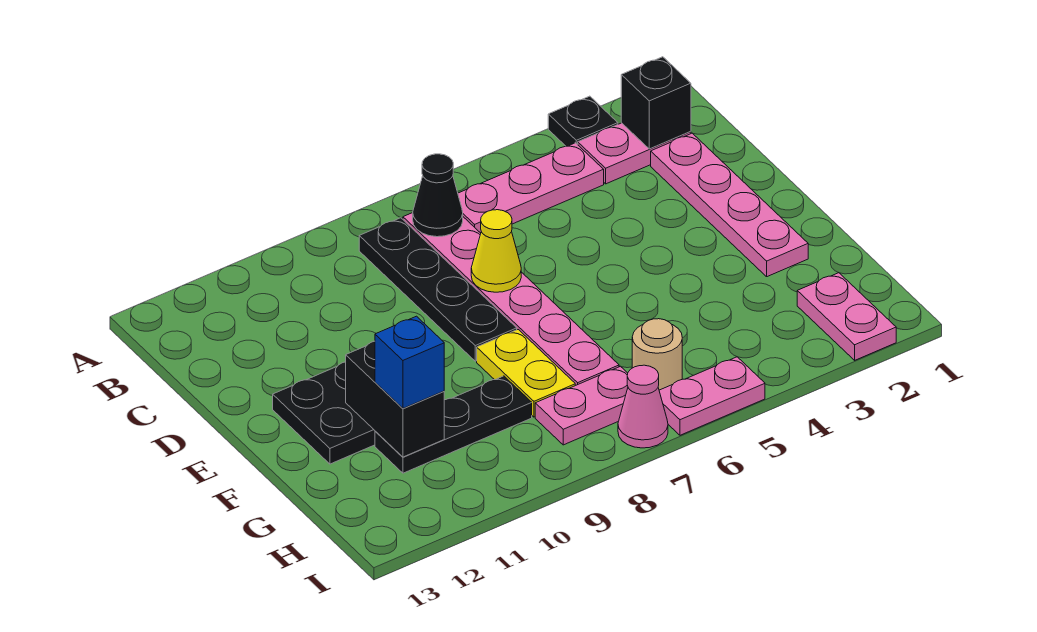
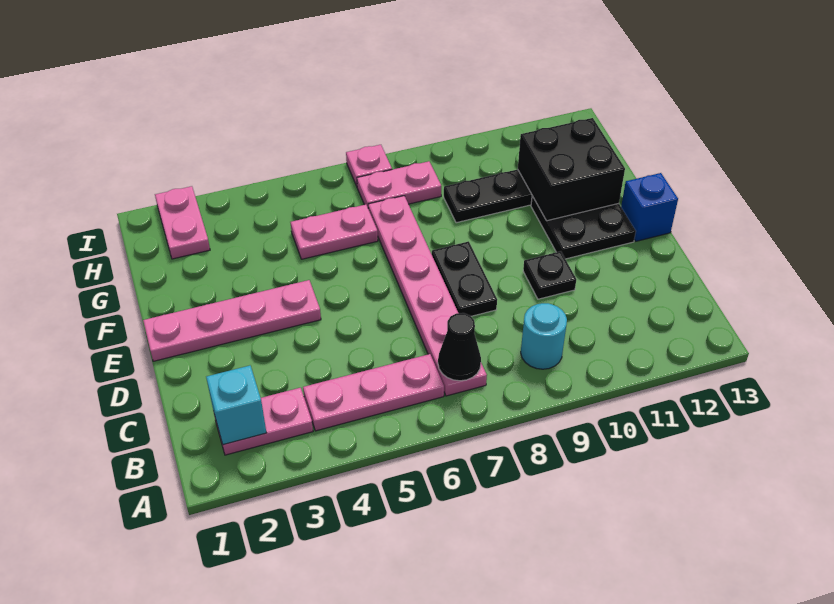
black plate A3 level 1 -> black plate D10 level 1
black brick B2 level 2 -> cyan brick B2 level 2
black plate B8:E8 level 1 -> black plate D8:E8 level 1
none -> cyan round brick B9 level 1
pink plate C2:F2 level 1 -> pink plate E1:E4 level 1
yellow cone D7 level 2 -> none
yellow plate F8:G8 level 1 -> none
black brick F11:G11 level 2 -> black brick F11:G12 level 2
blue brick G11 level 3 -> blue brick E13 level 1
tan round brick H6 level 1 -> none
pink plate I5:I6 level 1 -> pink plate G5:G6 level 1
pink cone I7 level 1 -> pink plate I7 level 1

